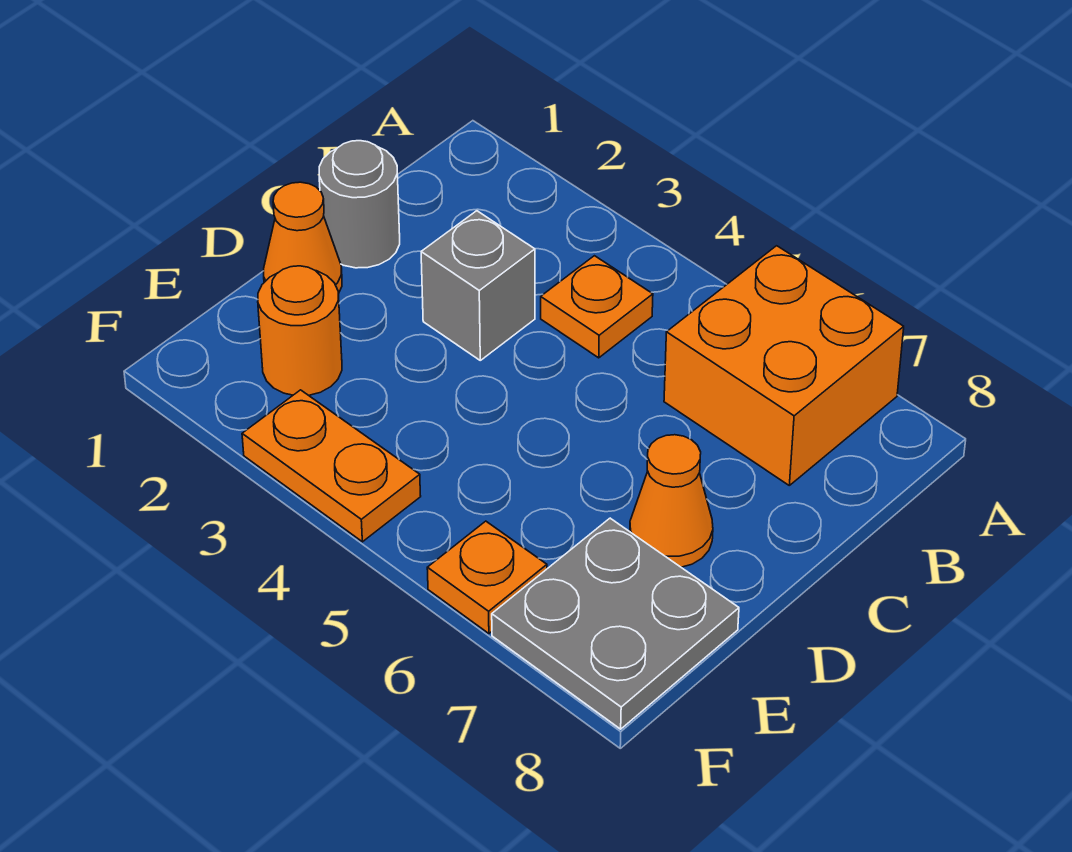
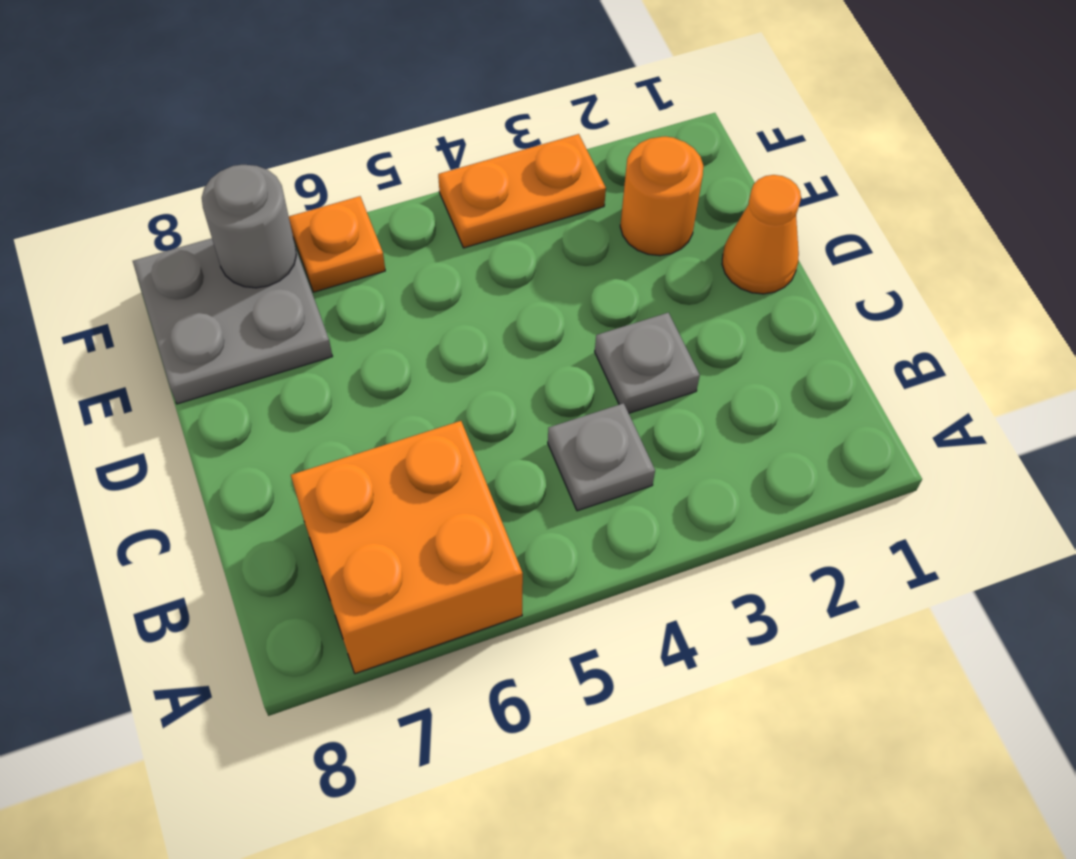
orange plate B4 level 1 -> grey plate B4 level 1
grey round brick C1 level 1 -> grey round brick F7 level 2
grey brick C3 level 1 -> grey plate C3 level 1
orange cone D7 level 1 -> none

